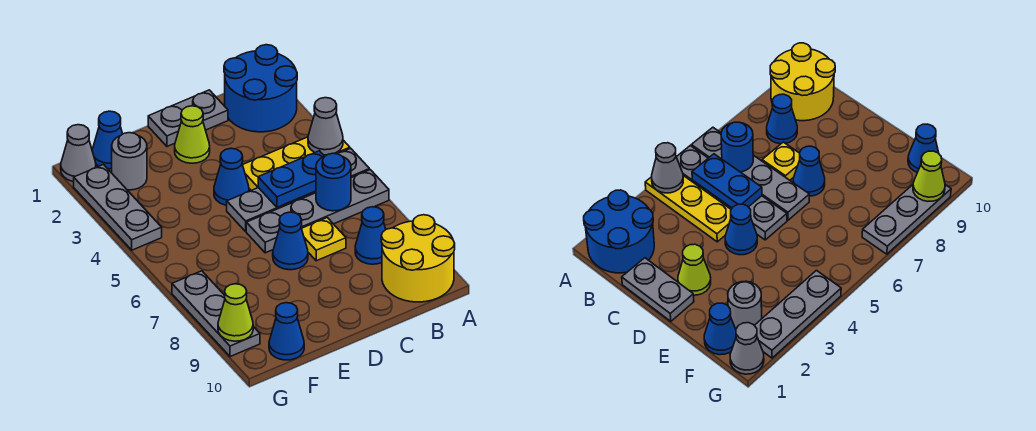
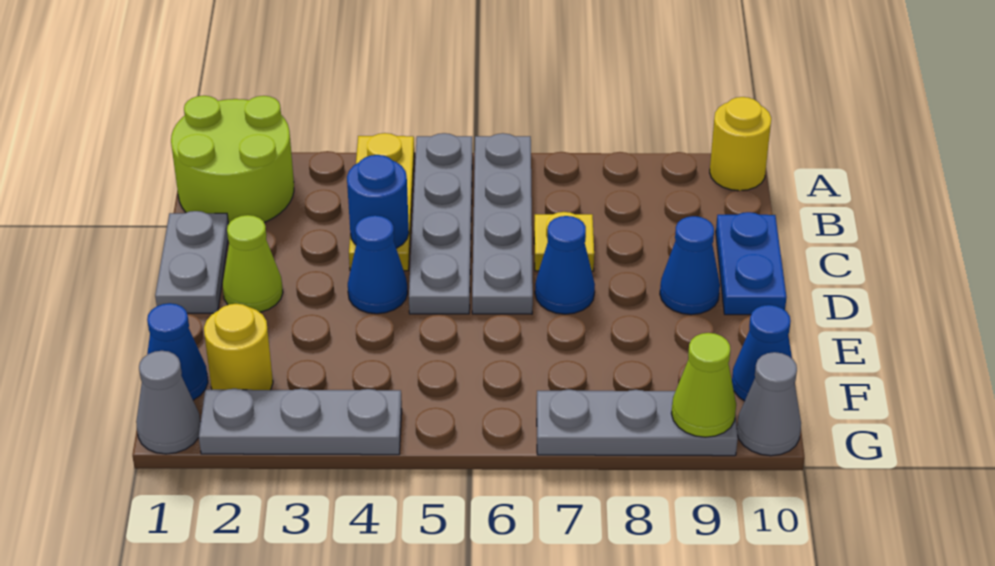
blue round brick A1:B2 level 1 -> lime round brick A1:B2 level 1
grey cone A4 level 2 -> grey cone G10 level 1
yellow round brick A9:B10 level 1 -> yellow round brick A10 level 1
blue plate B5:C5 level 2 -> blue plate C10:D10 level 1
blue round brick B6 level 2 -> blue round brick C4 level 2
blue cone B8 level 1 -> blue cone D9 level 1
grey round brick F2 level 1 -> yellow round brick F2 level 1

